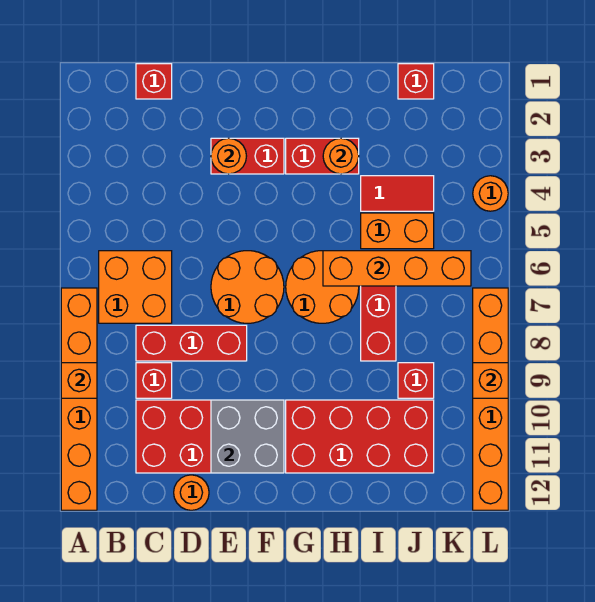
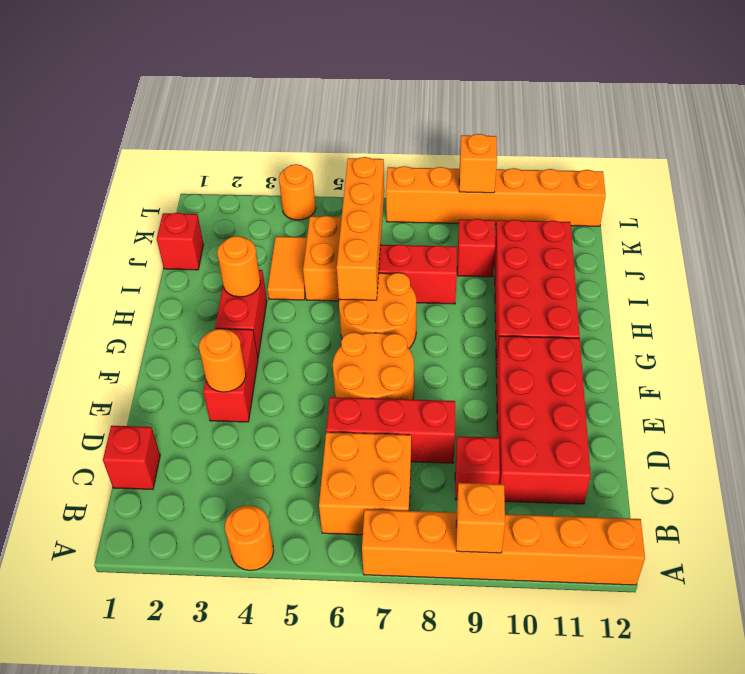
red brick C8:E8 level 1 -> red brick D6:D8 level 1
orange round brick D12 level 1 -> orange round brick A4 level 1
grey brick E10:F11 level 2 -> none
red tile I4:J4 level 1 -> orange tile I4:J4 level 1

